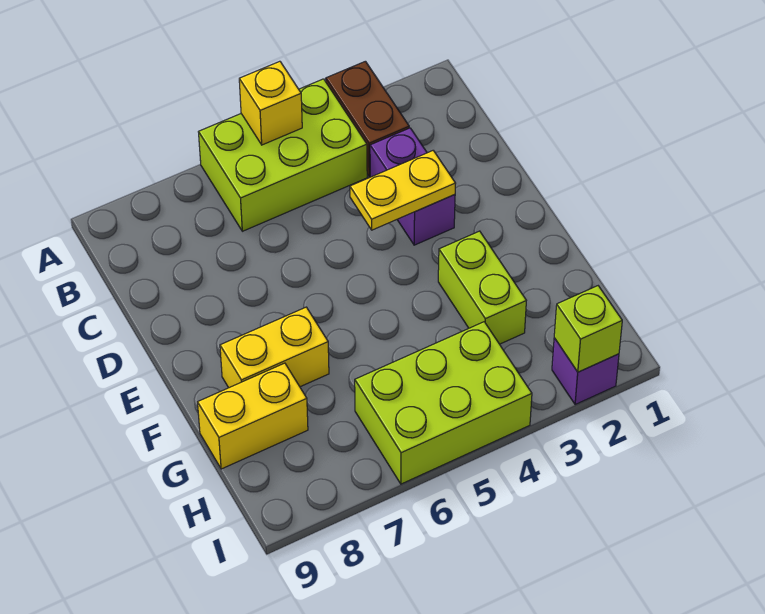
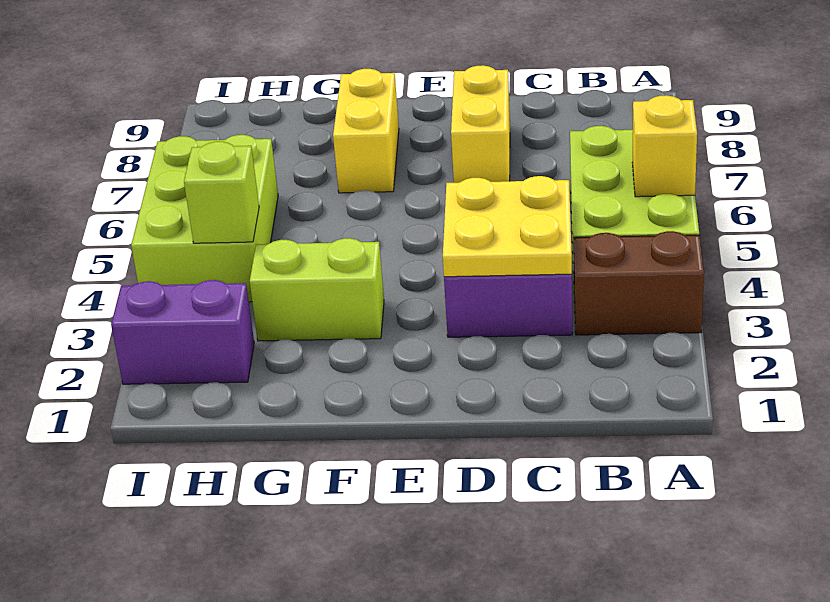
yellow plate D3:D4 level 2 -> yellow plate C3:D4 level 2
yellow brick G8:G9 level 1 -> yellow brick D7:D8 level 1
purple brick I2 level 1 -> purple brick H2:I2 level 1
lime brick I2 level 2 -> lime brick H4 level 2

